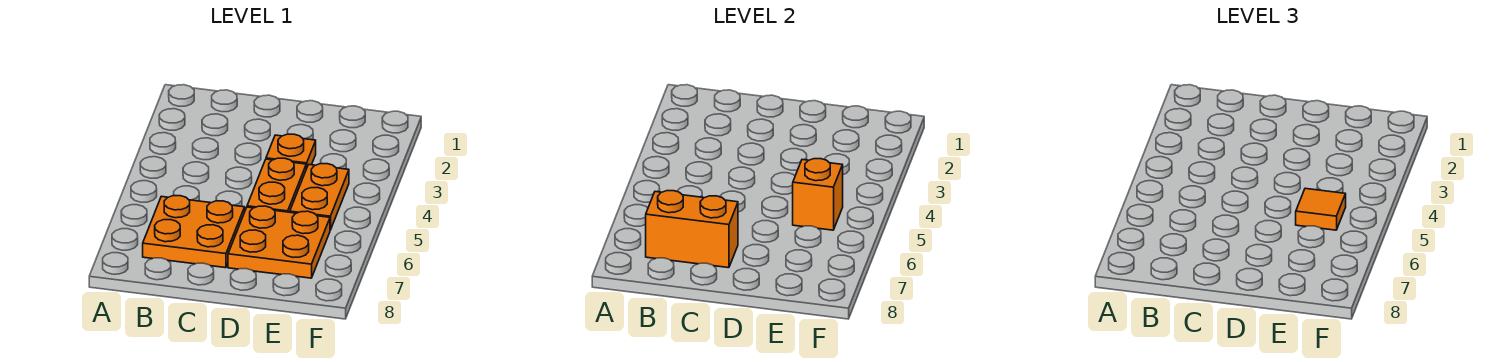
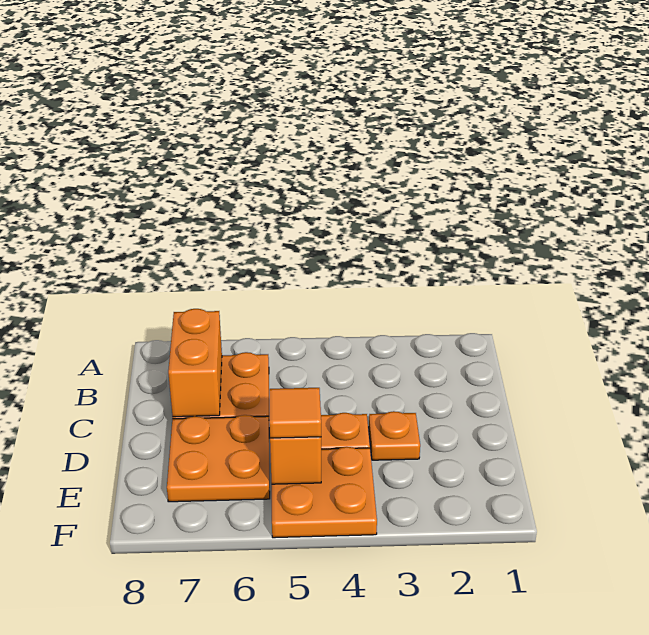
orange plate E4:E5 level 1 -> orange plate E4:F5 level 1

